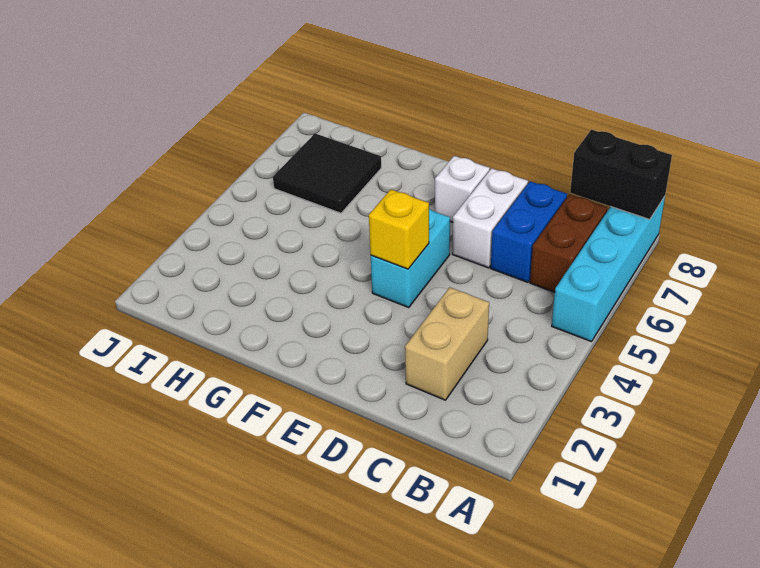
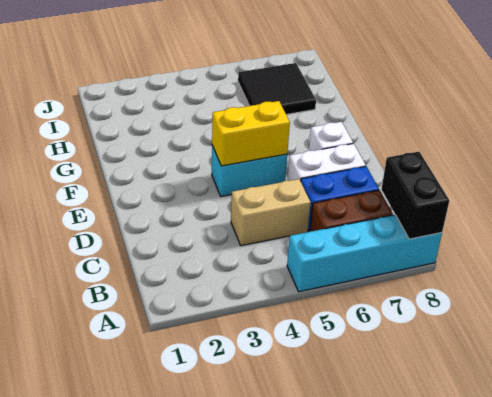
tan brick C2:C3 level 1 -> tan brick C4:C5 level 1
yellow brick E4 level 2 -> yellow brick E4:E5 level 2

